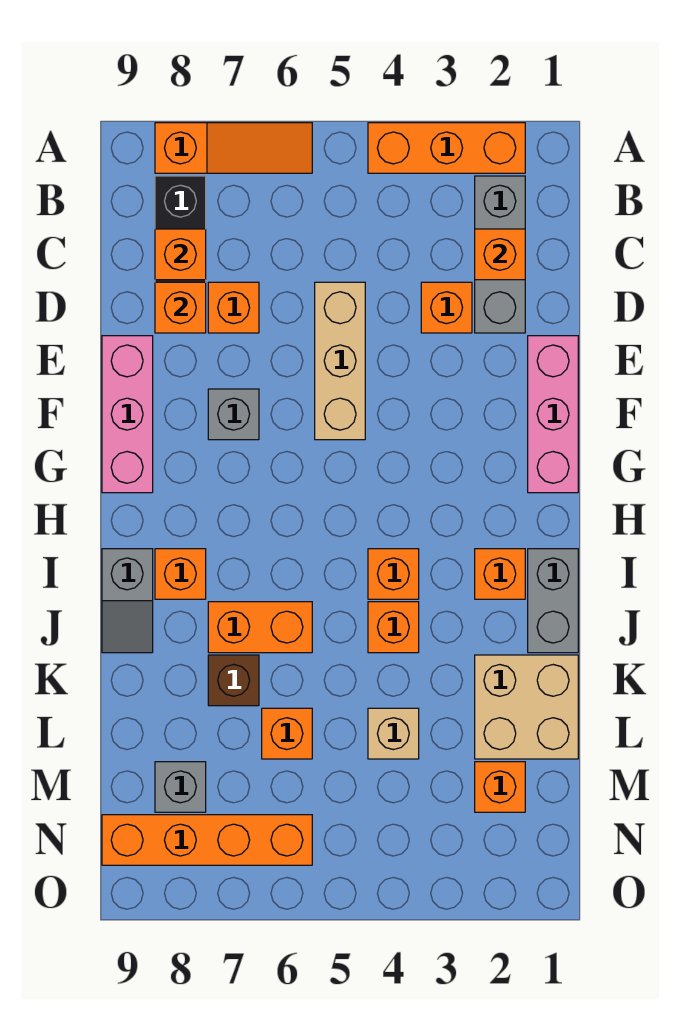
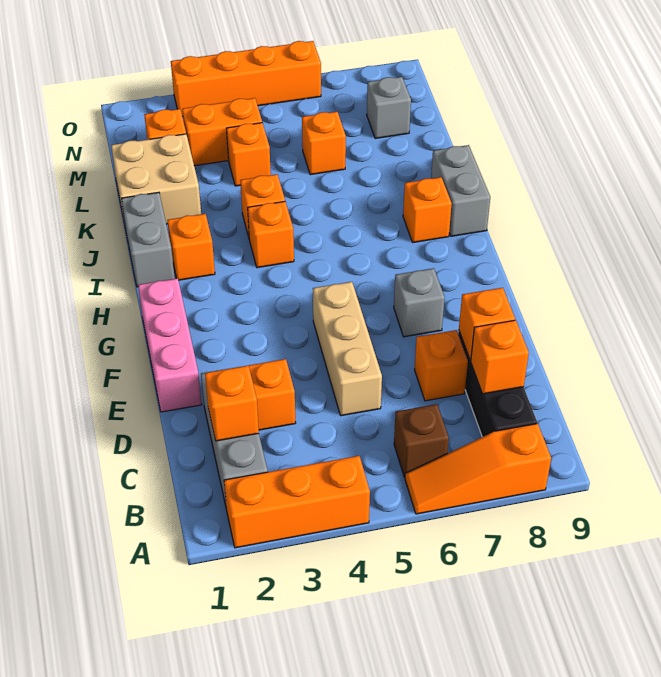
pink brick E9:G9 level 1 -> none
grey slope I9:J9 level 1 top I -> grey brick I9:J9 level 1
orange brick J6:J7 level 1 -> orange brick M3:M4 level 1
brown brick K7 level 1 -> brown brick B6 level 1
tan brick L4 level 1 -> orange brick L4 level 1
orange brick N6:N9 level 1 -> orange brick O3:O6 level 1

